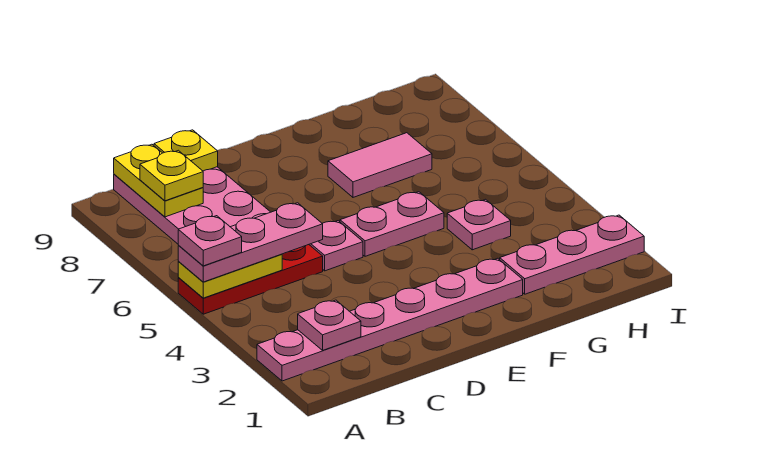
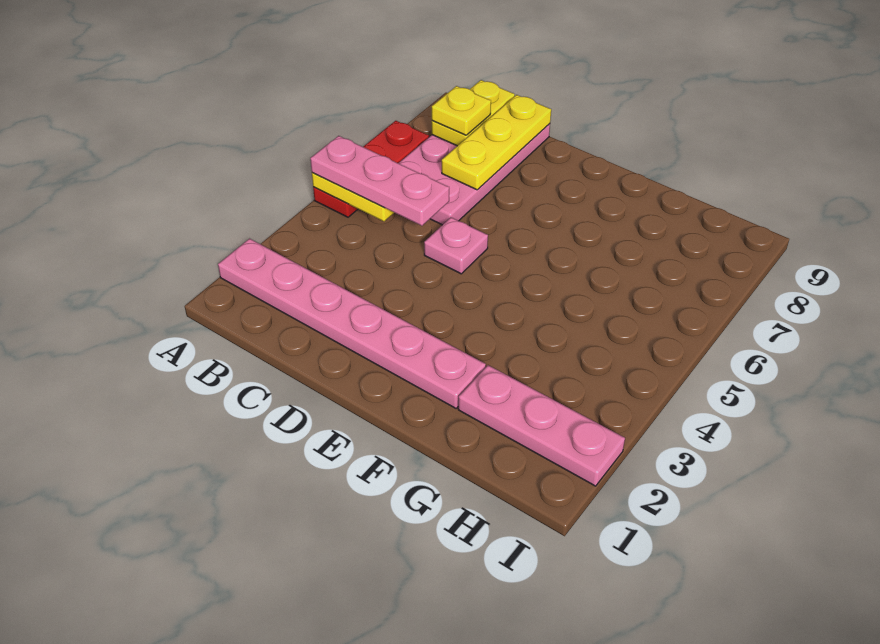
red plate A5:C5 level 1 -> red plate A5:A7 level 1
pink plate A5 level 4 -> none
pink plate B2 level 2 -> none
yellow plate C9 level 2 -> yellow plate C7:C9 level 2
pink plate E5:F5 level 1 -> none
pink tile F7:G7 level 1 -> none
pink plate G4 level 1 -> none

